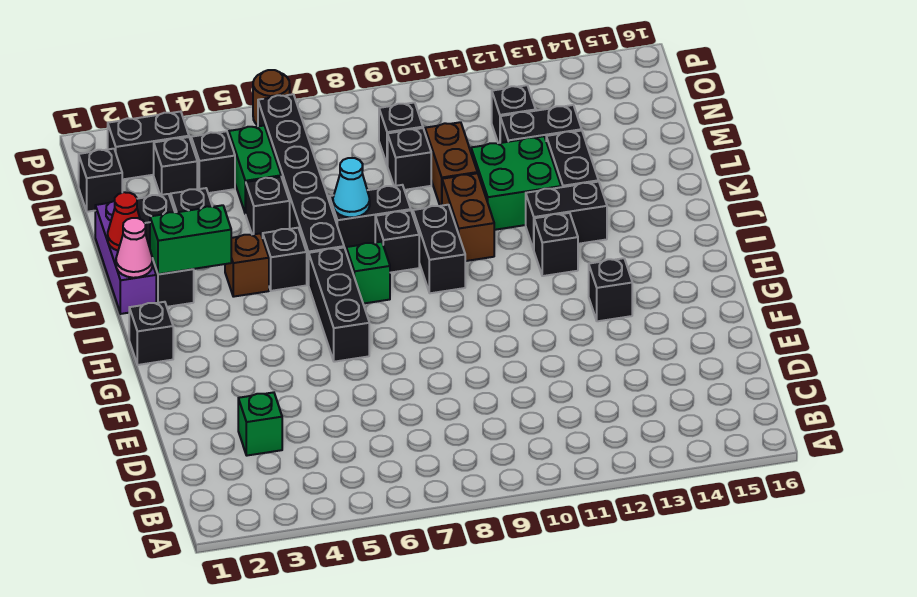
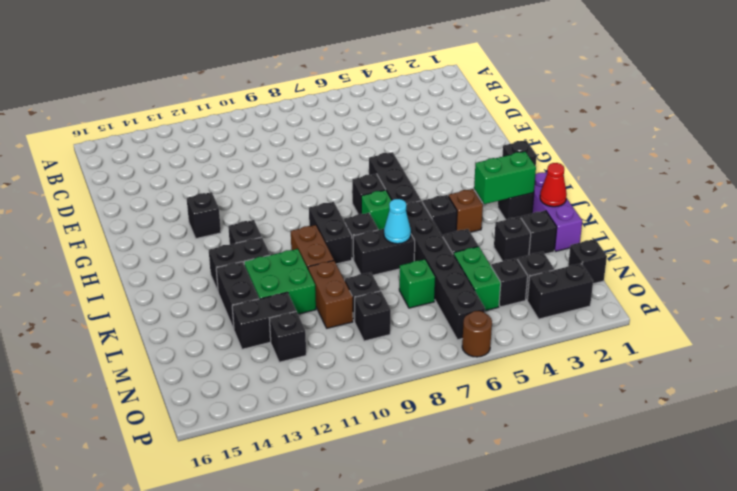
green brick D3 level 1 -> green brick M7 level 1
none -> black brick H7 level 1
pink cone J1 level 2 -> none

